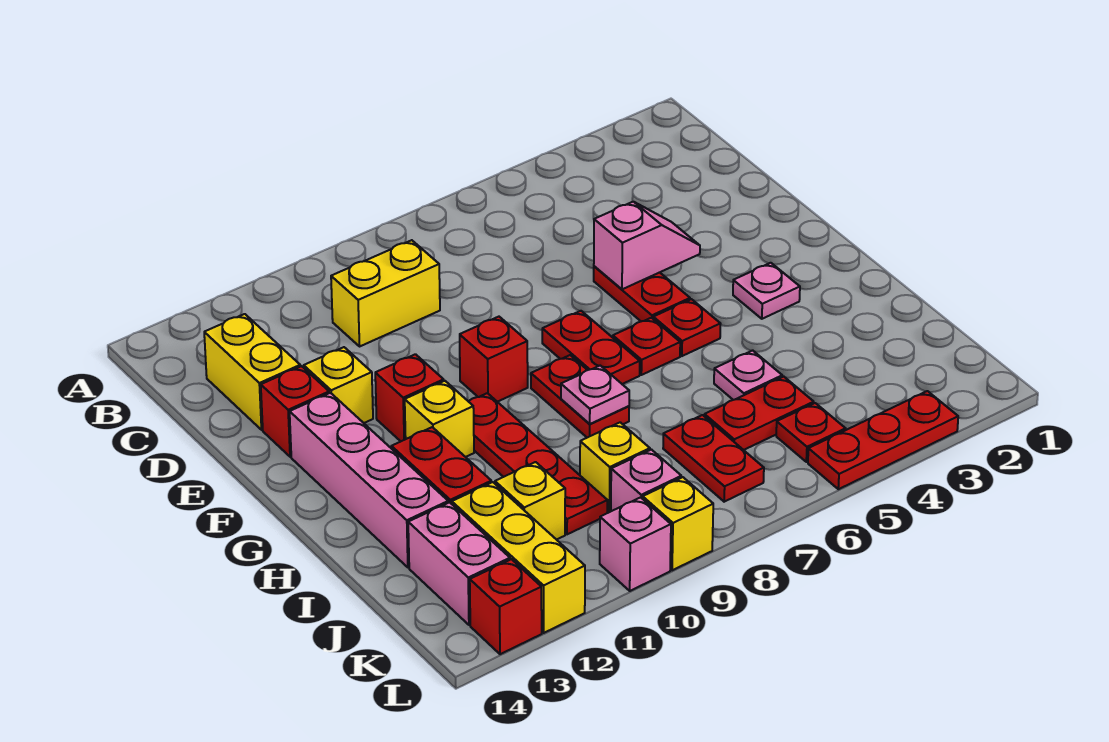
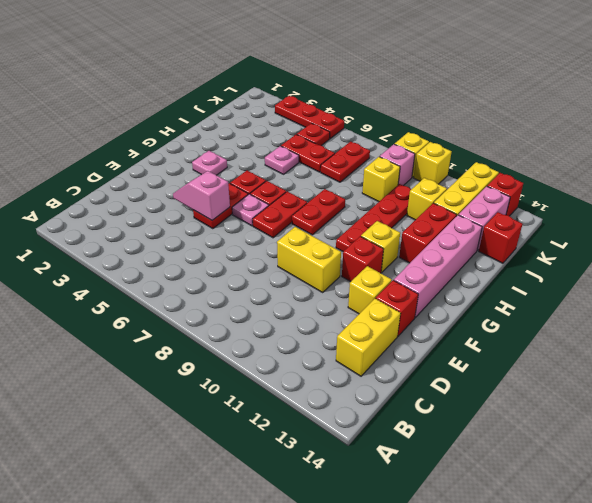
yellow brick C9:C10 level 1 -> yellow brick E9:E10 level 1
red brick F9 level 1 -> red brick J14 level 1
pink plate H8 level 2 -> pink plate F6 level 1
pink brick L10 level 1 -> yellow brick L10 level 1

